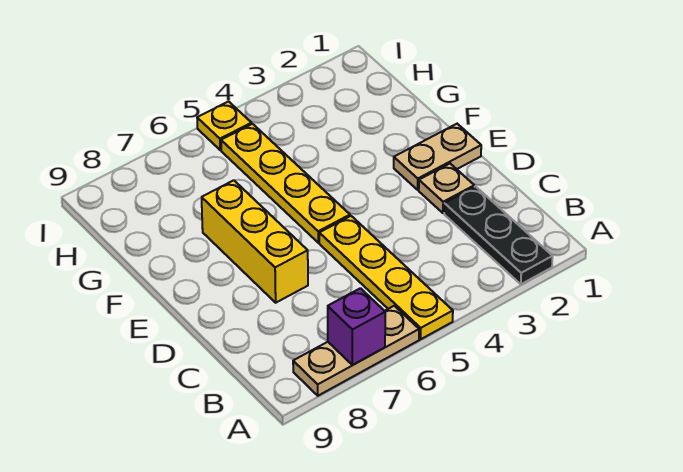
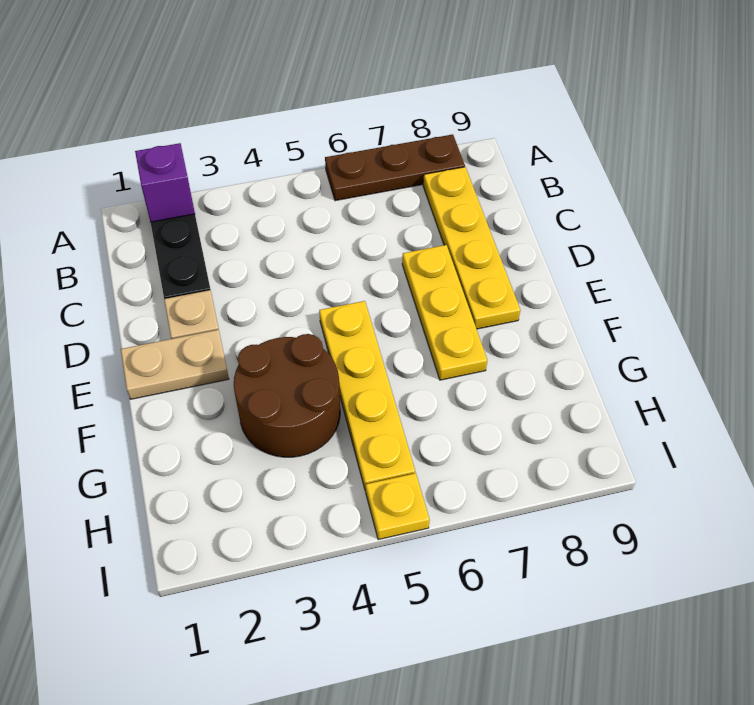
yellow plate A5:D5 level 1 -> yellow plate B8:E8 level 1
tan plate A6:A8 level 1 -> brown plate A6:A8 level 1
purple brick A7 level 2 -> purple brick A2 level 2
yellow brick D7:F7 level 1 -> yellow plate D7:F7 level 1
none -> brown round brick F3:G4 level 1

